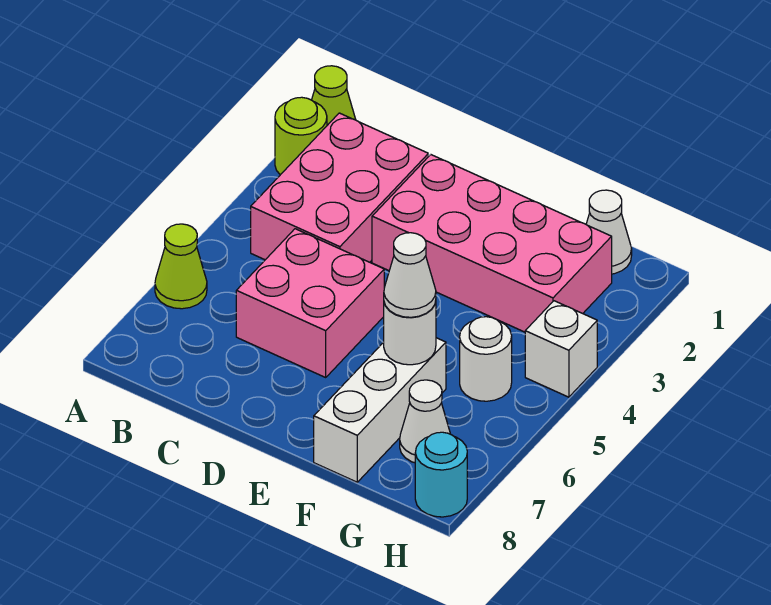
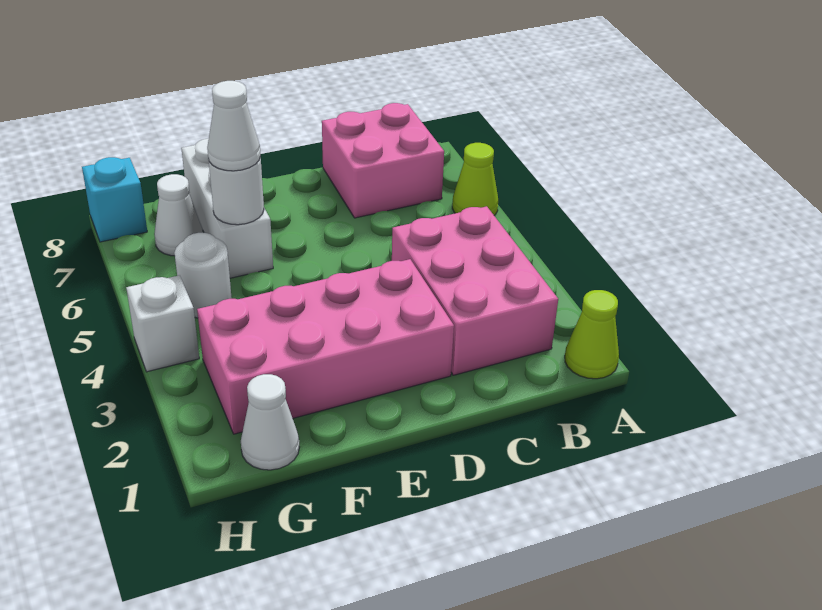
lime round brick A2 level 1 -> none
pink brick C5:D6 level 1 -> pink brick B7:C8 level 1
cyan round brick H8 level 1 -> cyan brick H8 level 1

